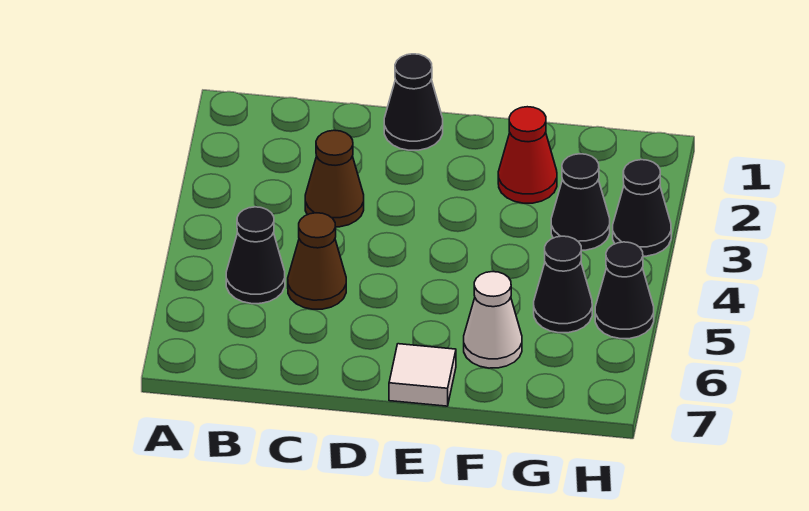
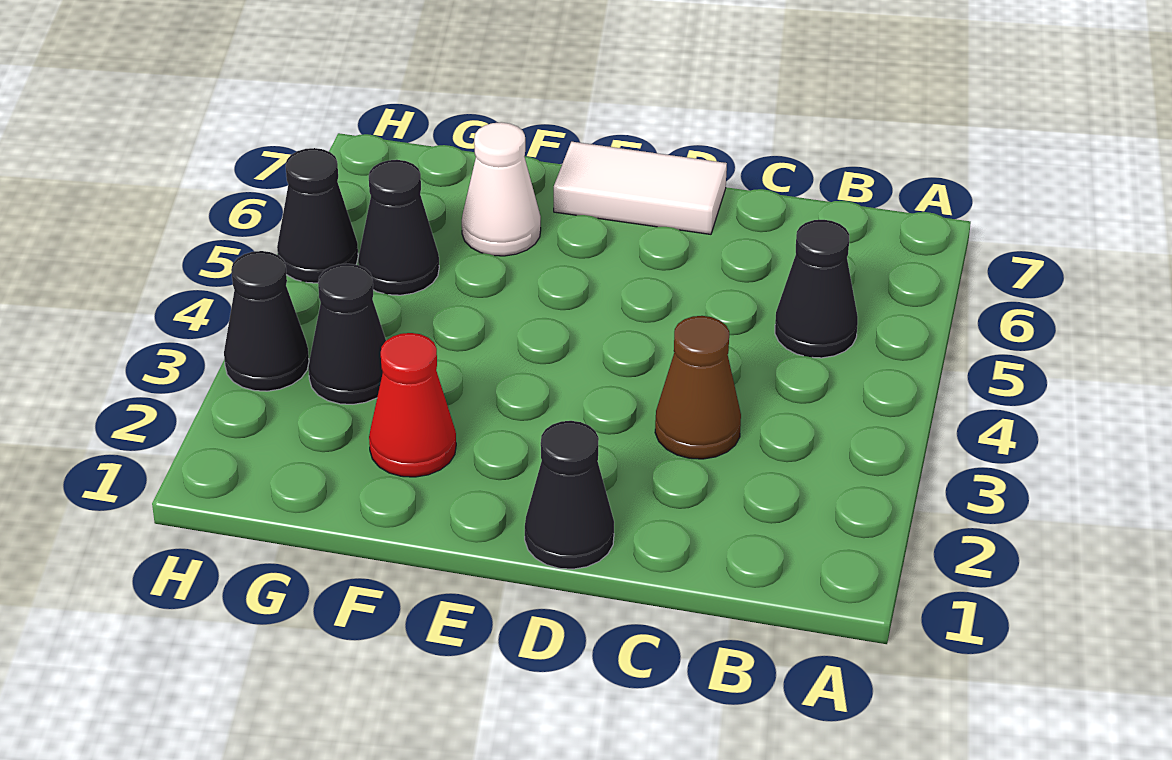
brown cone C5 level 1 -> none
white tile E7 level 1 -> white tile D7:E7 level 1

